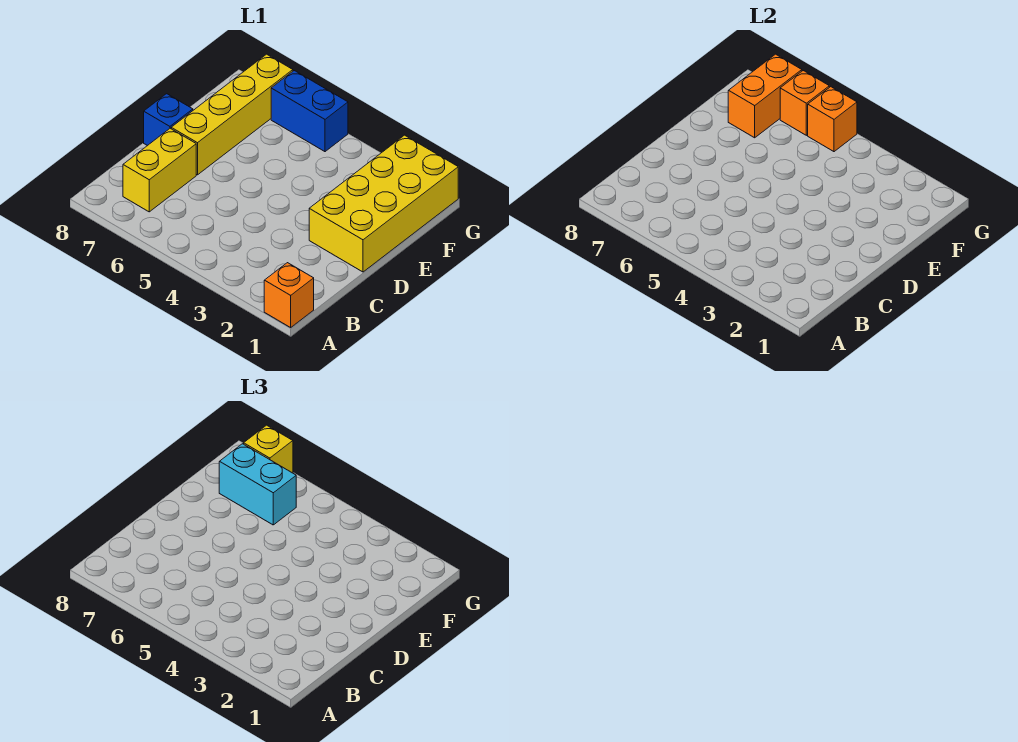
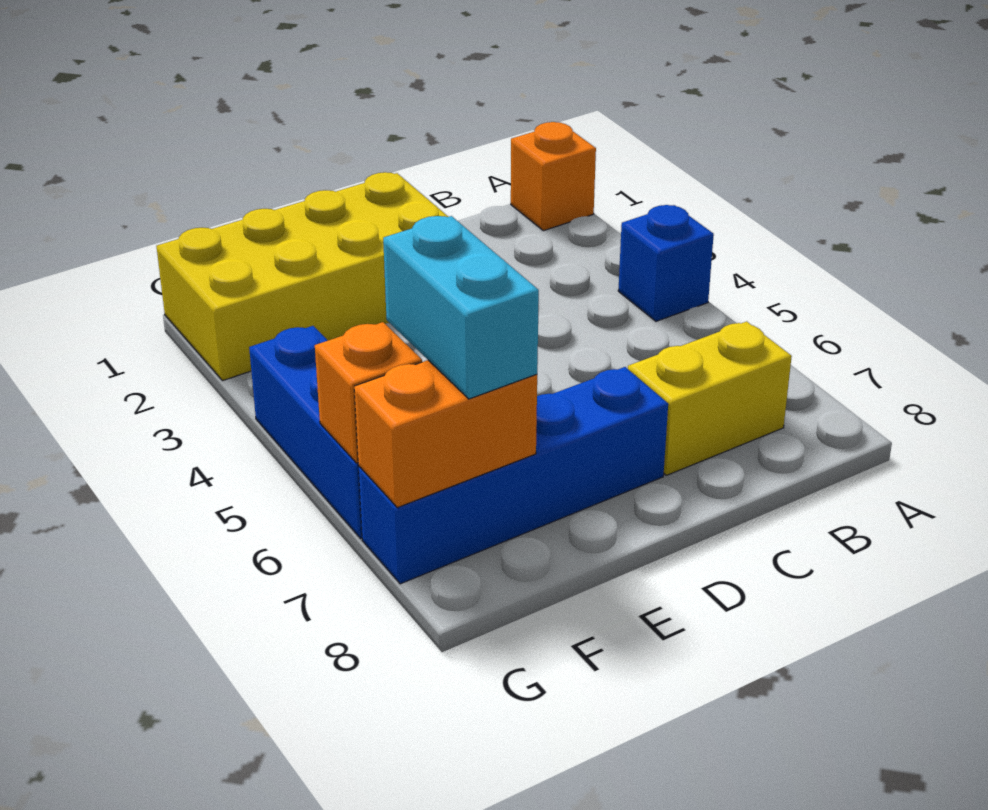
yellow brick D7:G7 level 1 -> blue brick D7:G7 level 1
blue brick D8 level 1 -> blue brick A4 level 1
blue brick G5:G6 level 1 -> blue brick G4:G6 level 1
orange brick G5 level 2 -> none
yellow brick G7 level 3 -> none

